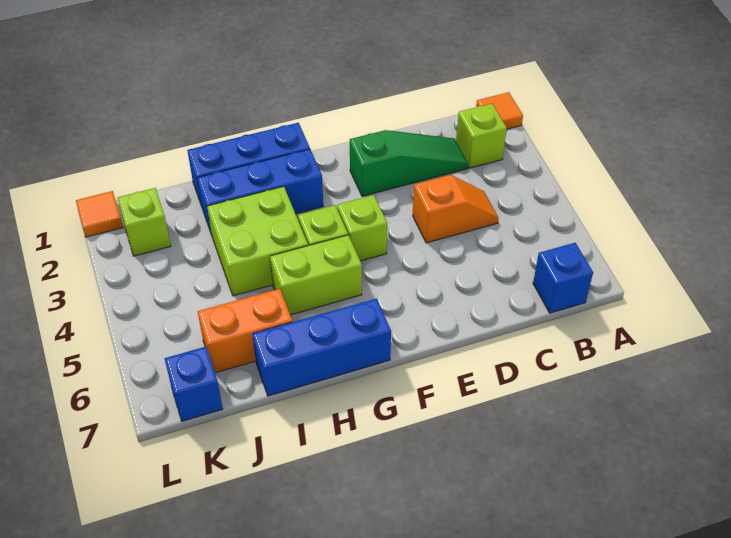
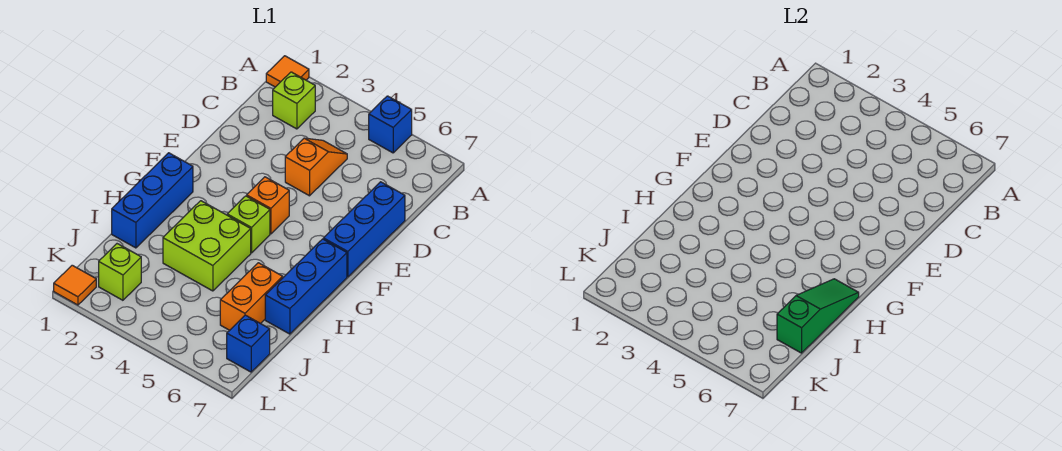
blue brick B7 level 1 -> blue brick A5 level 1
green slope C2:E2 level 1 top E -> green slope H7:J7 level 2 top J
lime brick F4 level 1 -> orange brick F4 level 1
blue brick G2:I2 level 1 -> blue brick D7:F7 level 1
lime brick G5:H5 level 1 -> none

